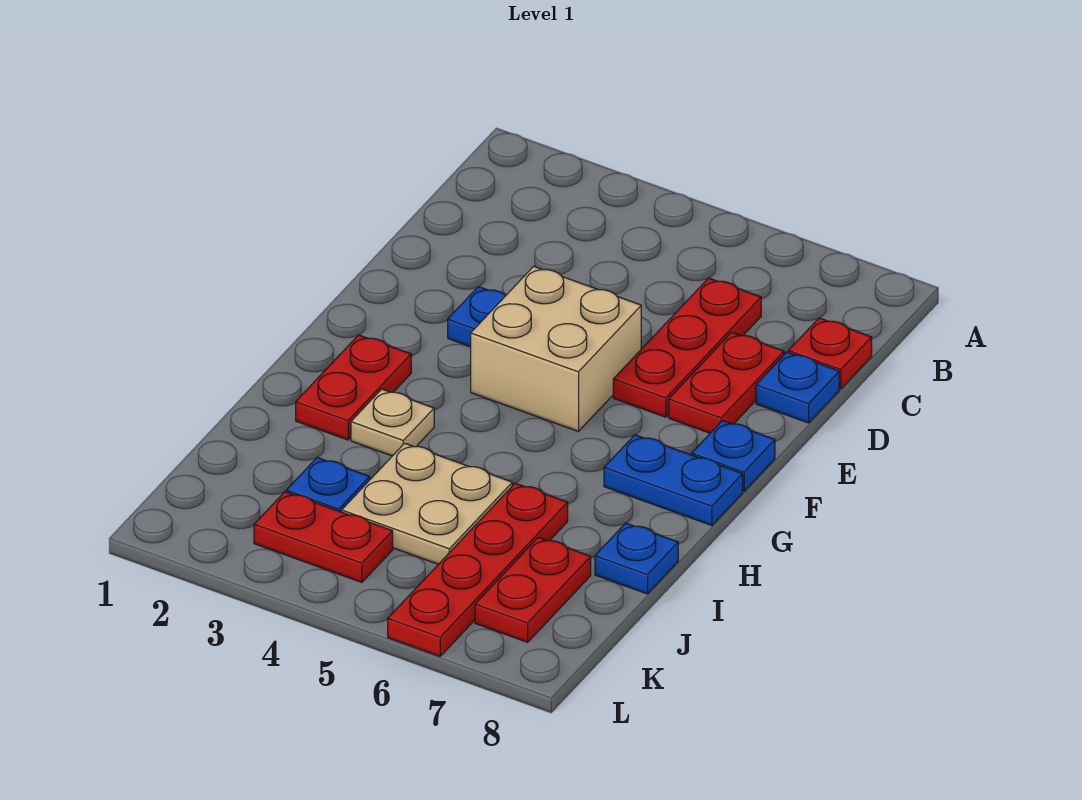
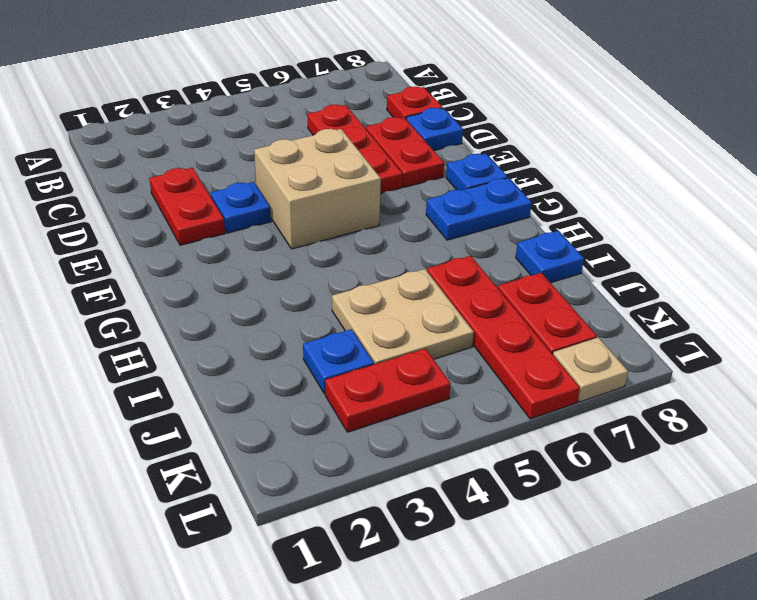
red plate G2:H2 level 1 -> red plate D2:E2 level 1
tan plate H3 level 1 -> tan plate L7 level 1

